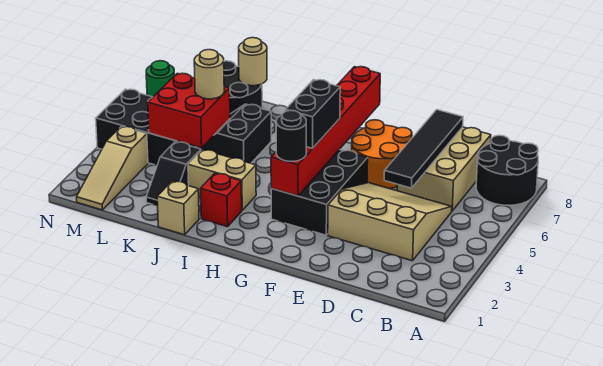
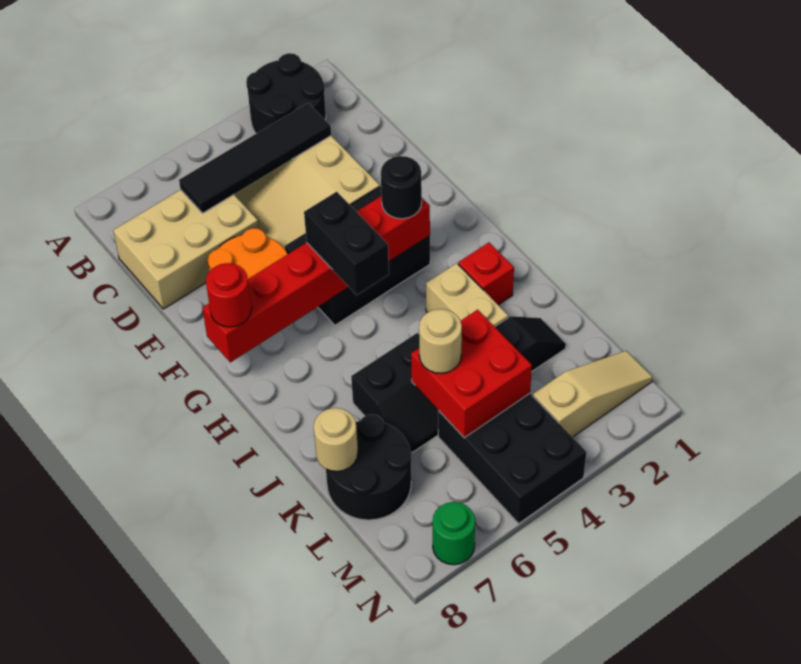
black round brick A7:B8 level 1 -> black round brick A2:B3 level 1
black tile D5:D8 level 2 -> black tile C3:C6 level 2
black brick G4:G5 level 3 -> black brick G5:H5 level 3
none -> red round brick G8 level 3
tan brick J1 level 1 -> none

